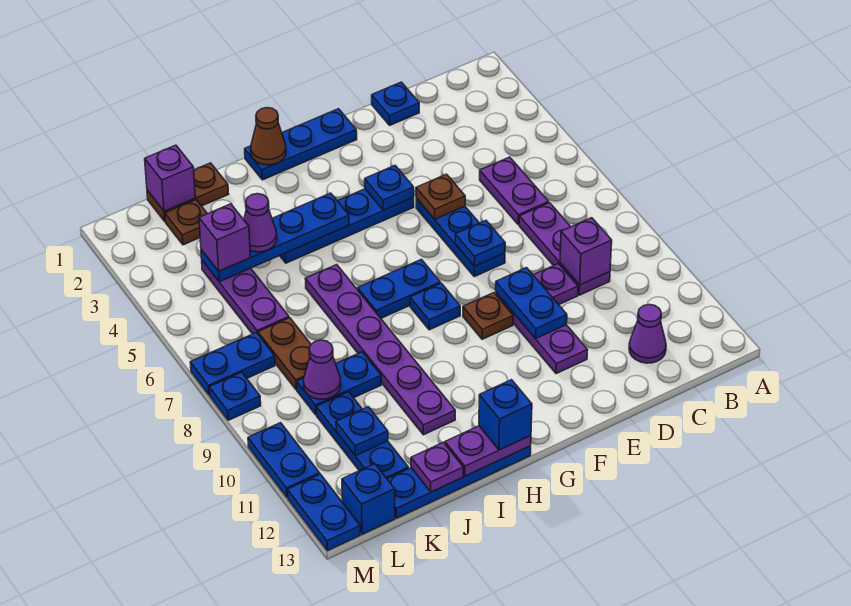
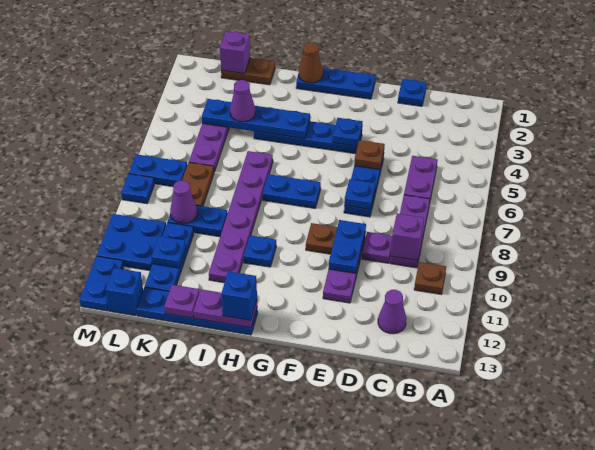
blue plate G8 level 1 -> blue plate H10 level 1
brown plate K2 level 1 -> brown plate B10 level 1
purple brick K4 level 3 -> none
blue plate M10:M11 level 1 -> blue plate L10:M11 level 1

